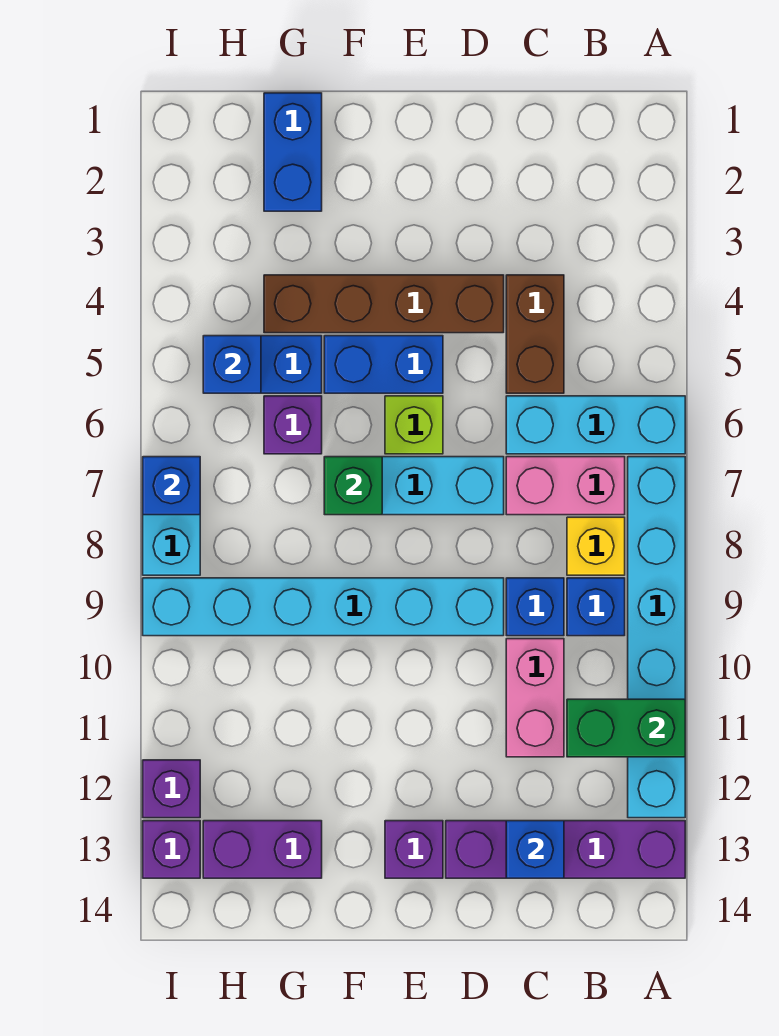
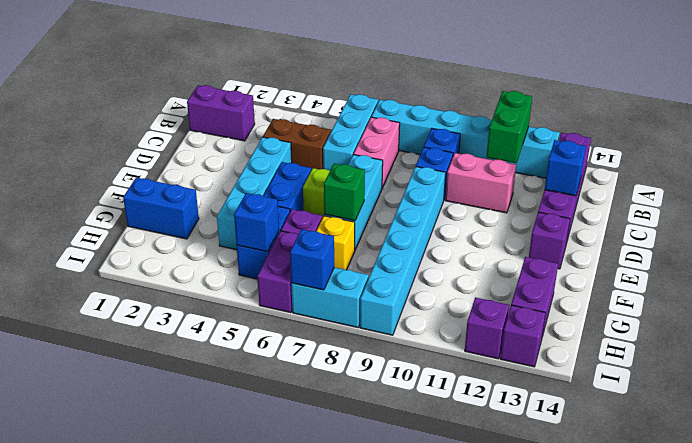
none -> purple brick B1:B2 level 1
yellow brick B8 level 1 -> yellow brick G7 level 1
brown brick D4:G4 level 1 -> cyan brick D4:G4 level 1
none -> purple brick H6:I6 level 1

